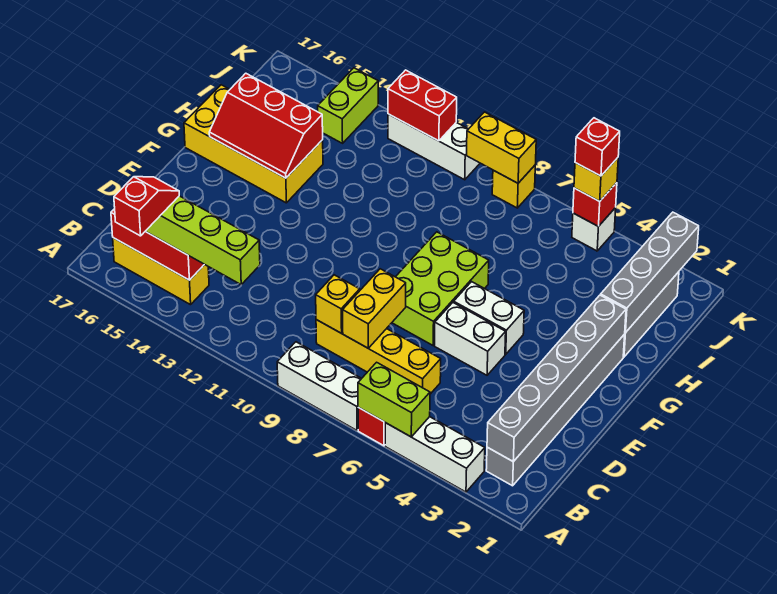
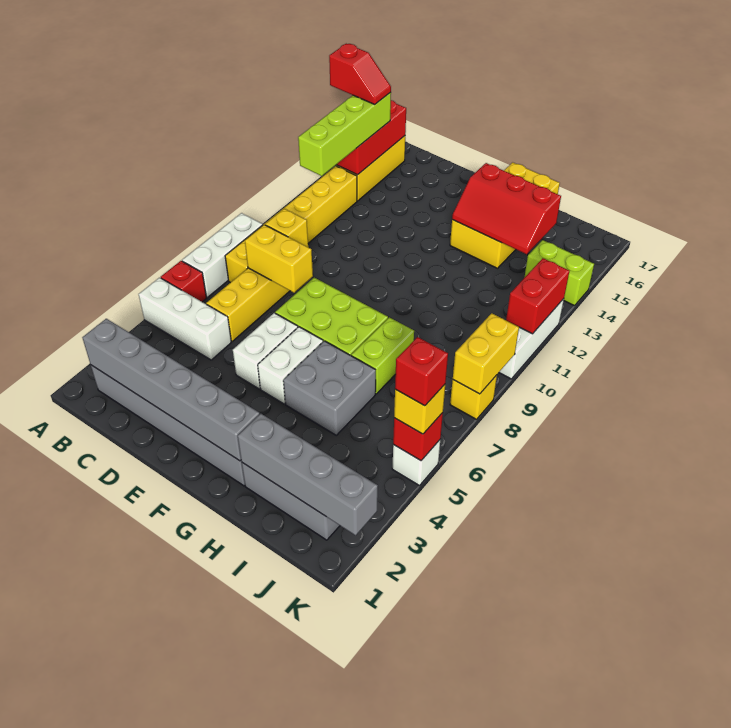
white brick A3:A5 level 1 -> white brick A5:C5 level 1
lime brick A5:A6 level 2 -> lime brick H7:H8 level 1
none -> yellow brick B8:B13 level 1
none -> grey brick G5:H6 level 1
red slope G14:H16 level 2 top H -> red slope G14:I15 level 2 top 15

